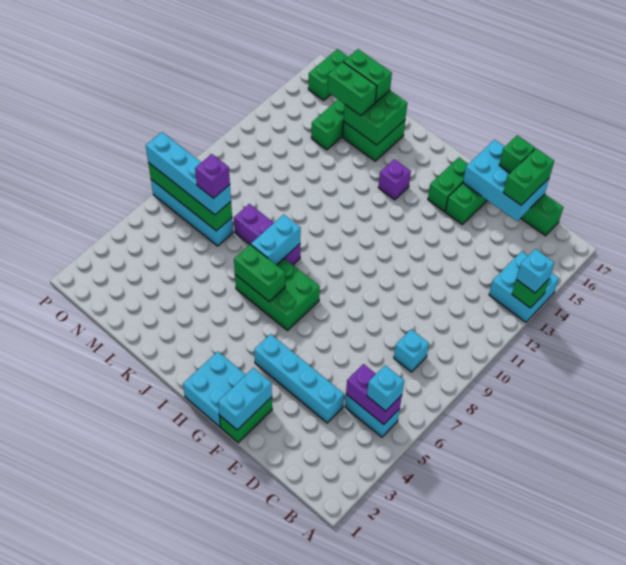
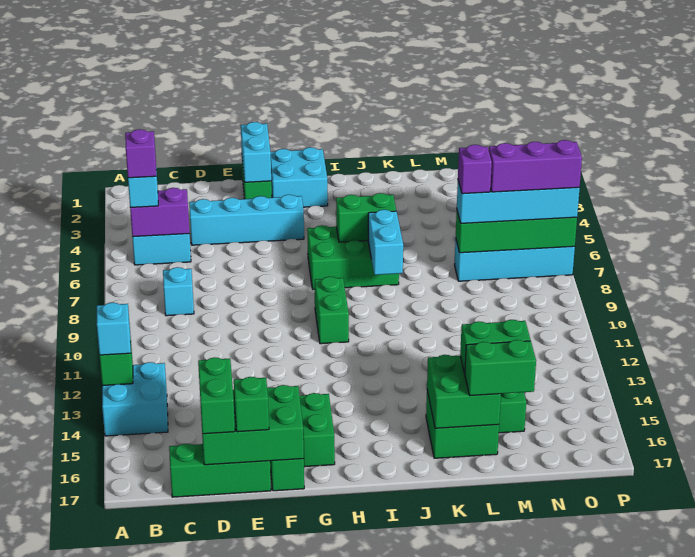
cyan brick D16:F17 level 2 -> green brick D16:F17 level 2
purple brick I14 level 1 -> purple brick B5 level 4
purple brick J8:L8 level 1 -> purple brick N7:P7 level 4
green brick O16:O17 level 1 -> green brick H9:H10 level 1

